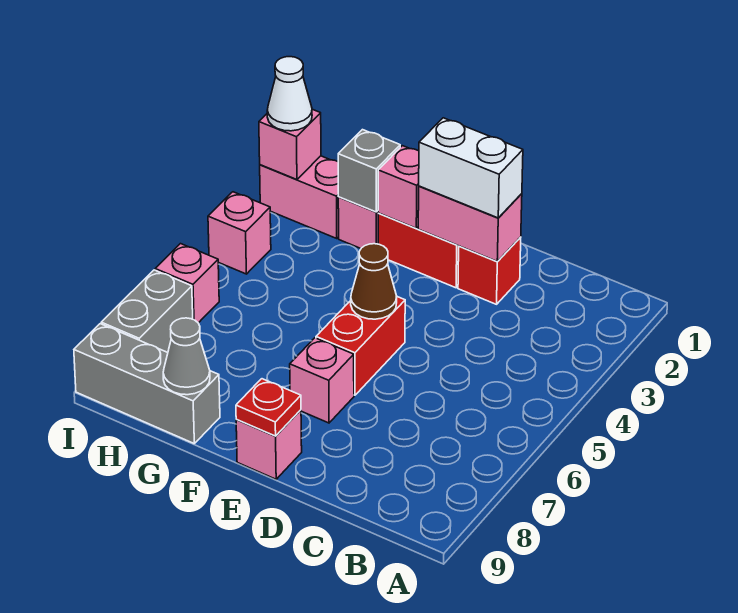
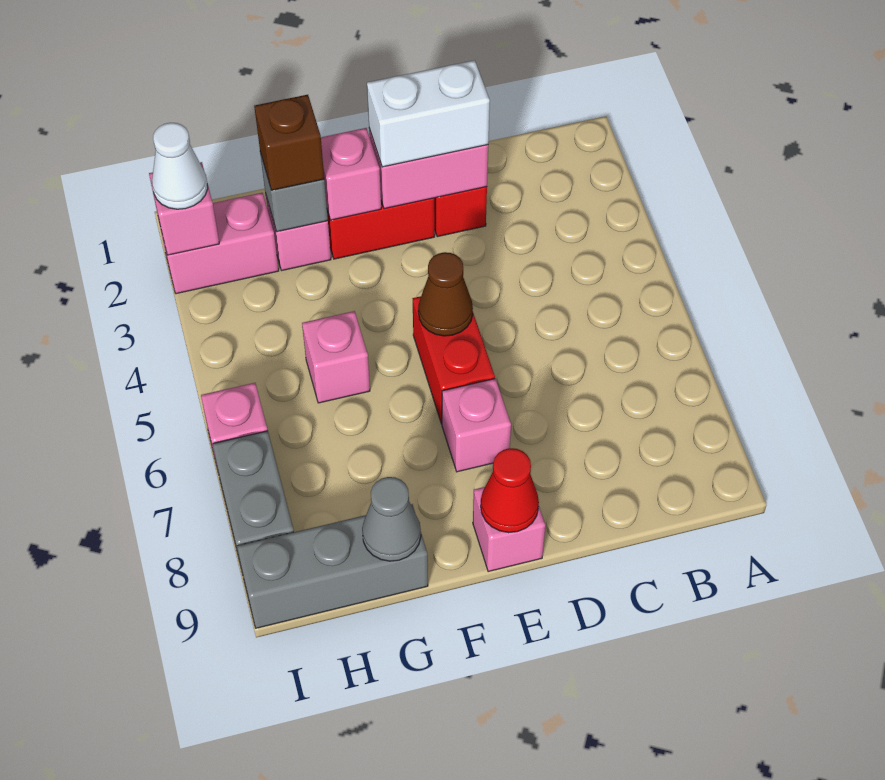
red plate E9 level 2 -> red cone E9 level 2
none -> brown brick G2 level 3
pink brick I4 level 1 -> pink brick G5 level 1

